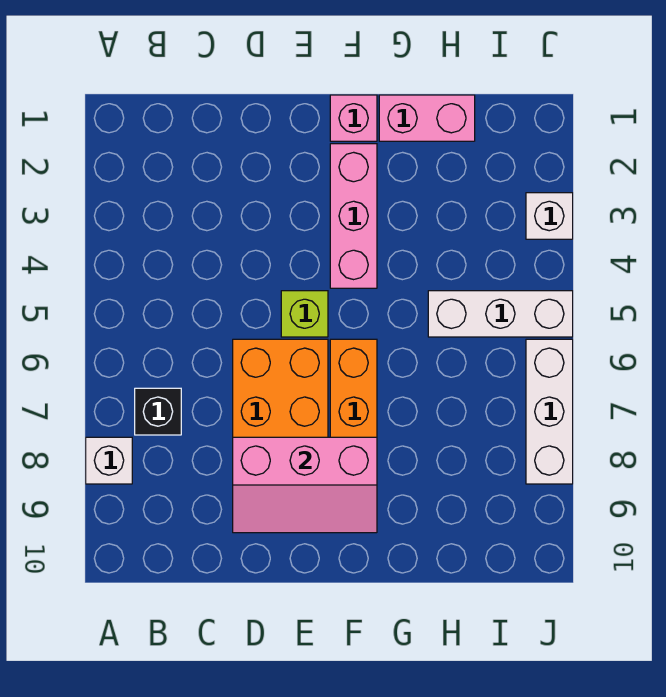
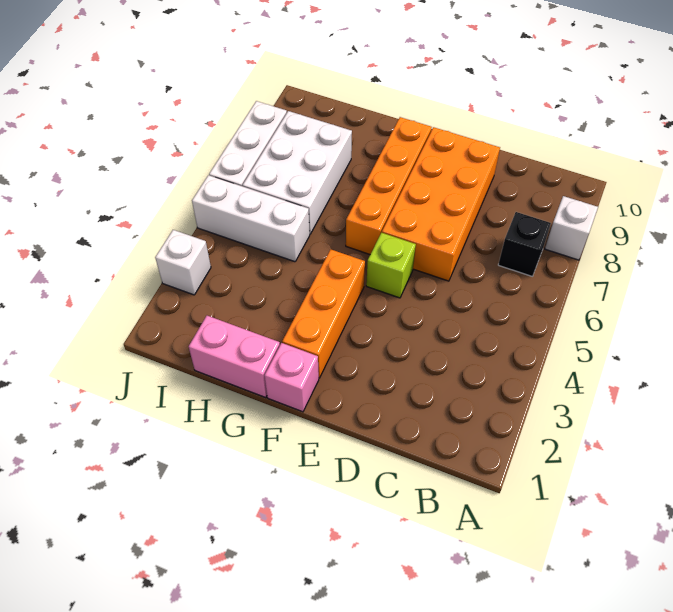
pink slope D8:F9 level 2 top 8 -> none
pink brick F2:F4 level 1 -> orange brick F2:F4 level 1
none -> white brick H6:I8 level 1

